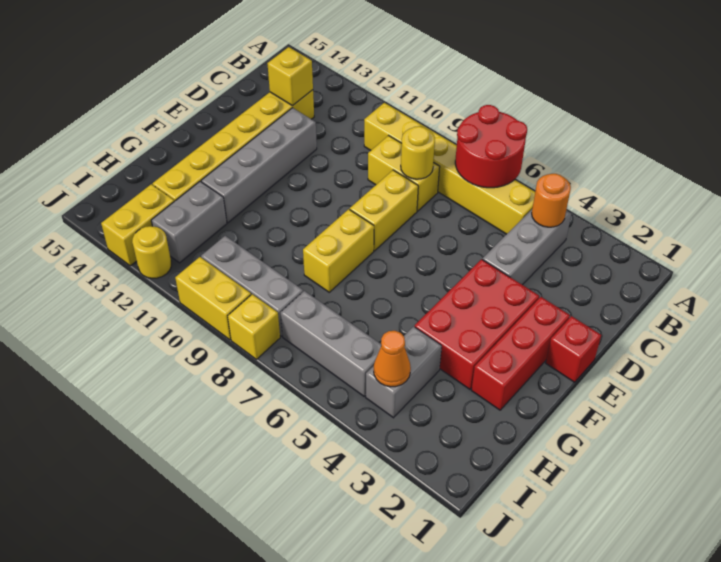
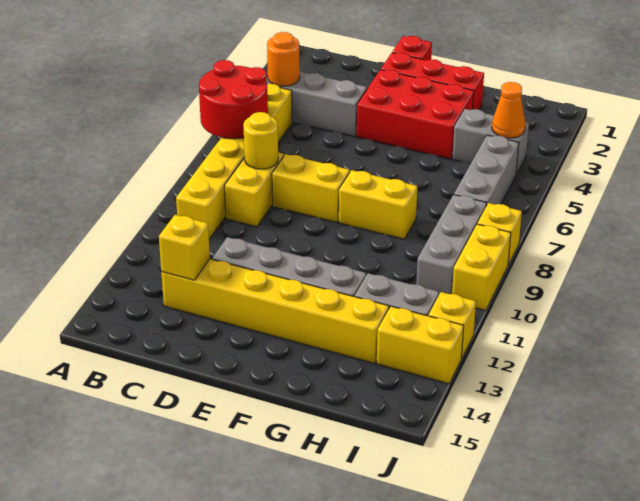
yellow round brick J12 level 1 -> yellow brick J12 level 1

